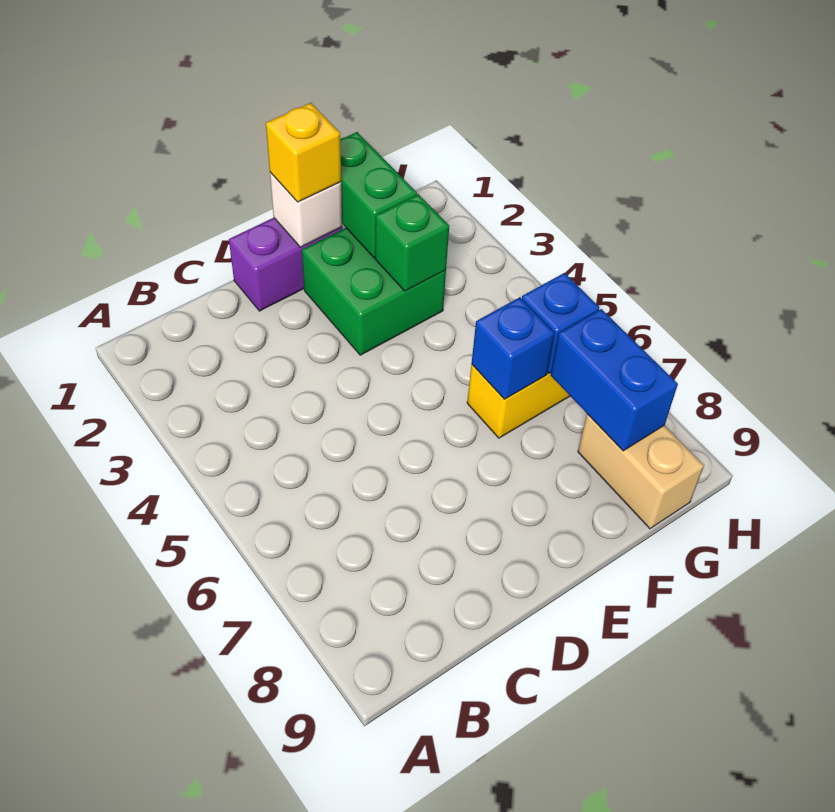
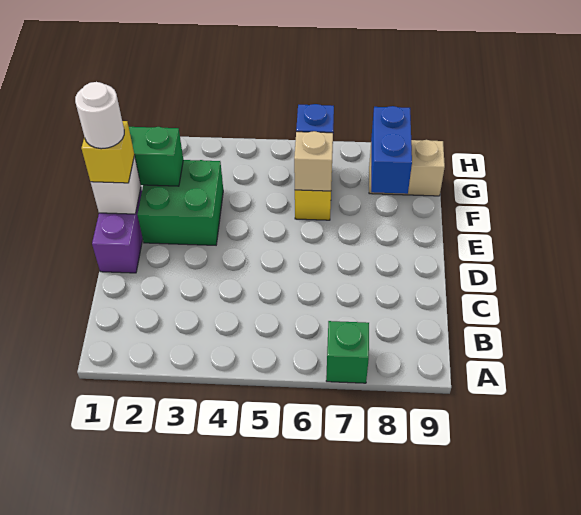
none -> white round brick E1 level 4
green brick F3 level 2 -> green brick A7 level 1
blue brick F6 level 2 -> tan brick F6 level 2
blue brick G7:G8 level 2 -> blue brick F8:G8 level 2

